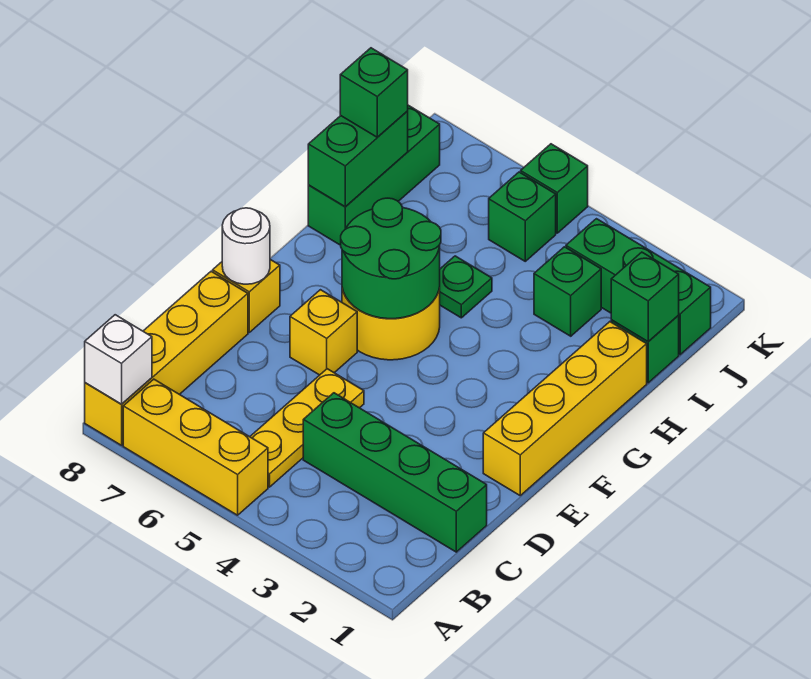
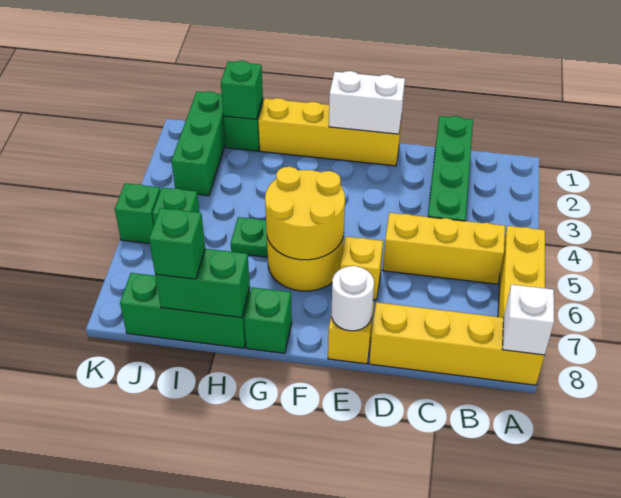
yellow plate B5:D5 level 1 -> yellow brick B5:D5 level 1
none -> white brick E1:F1 level 2
green round brick F5:G6 level 2 -> yellow round brick F5:G6 level 2
green brick I3 level 1 -> green brick G8 level 1

